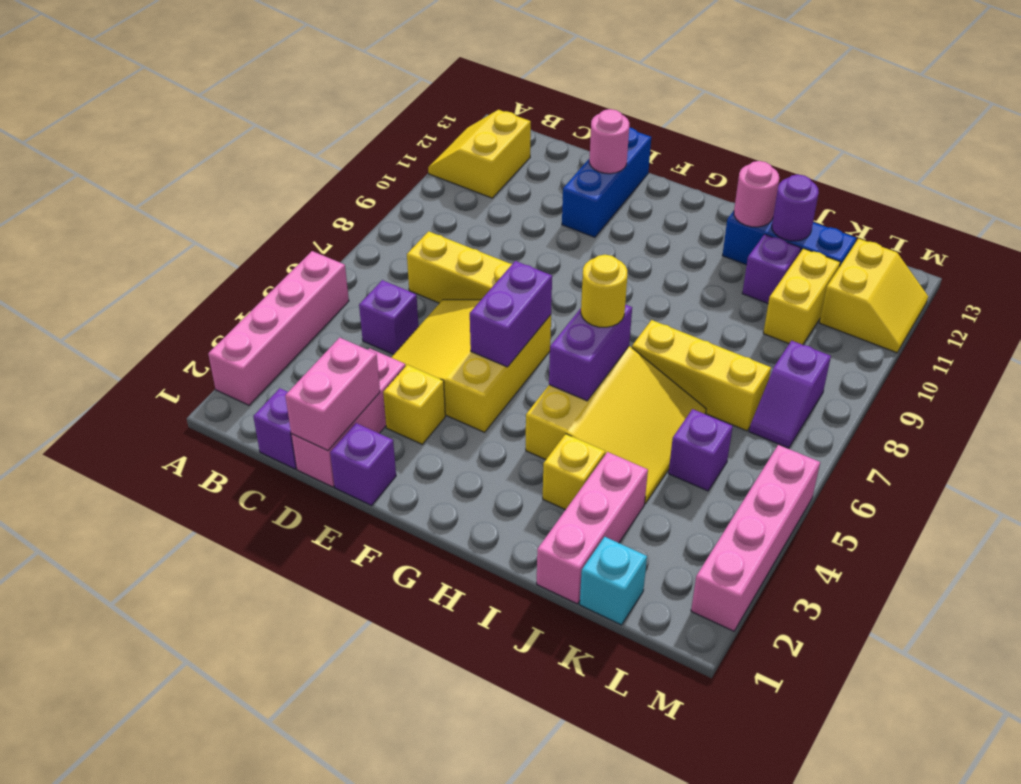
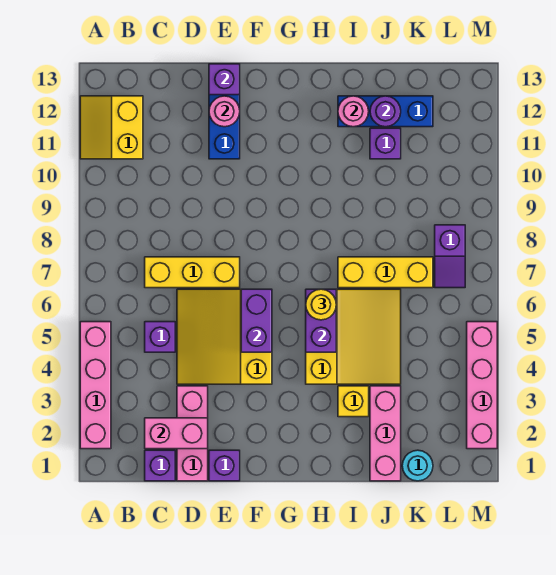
pink brick D1:D2 level 2 -> pink brick C2:D2 level 2
yellow brick E3 level 1 -> none
cyan brick K1 level 1 -> cyan round brick K1 level 1
purple brick K5 level 1 -> purple brick E13 level 2
yellow brick K10:K11 level 1 -> none
yellow slope L11:M12 level 1 top L -> none

